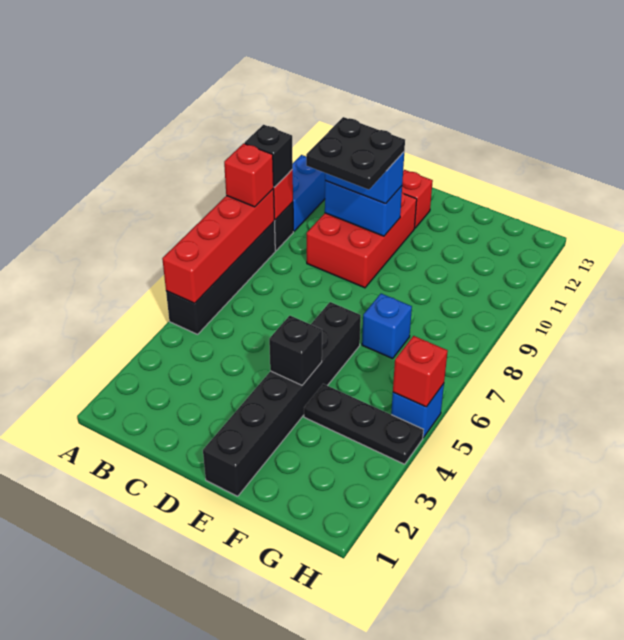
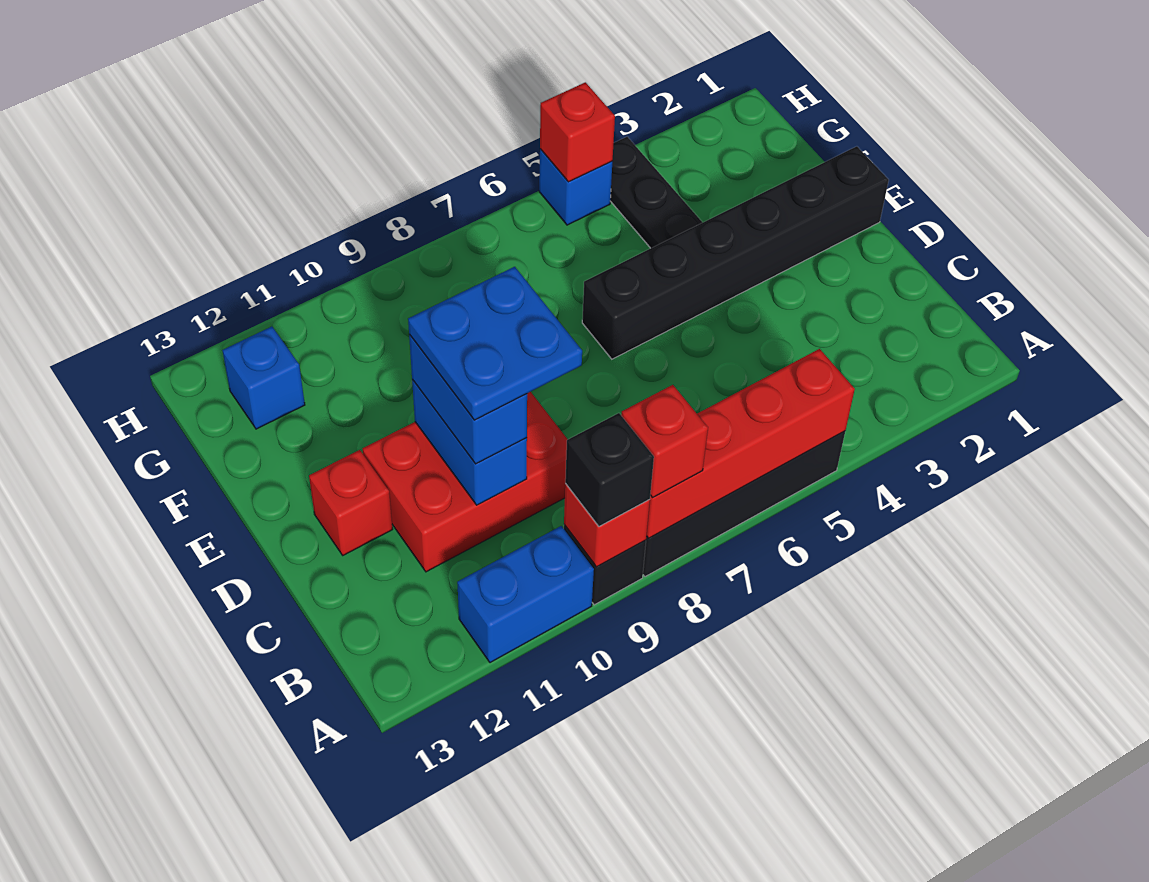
black plate C9:D10 level 4 -> blue plate C9:D10 level 4
black brick E4 level 2 -> none
blue brick F7 level 1 -> blue brick G12 level 1

